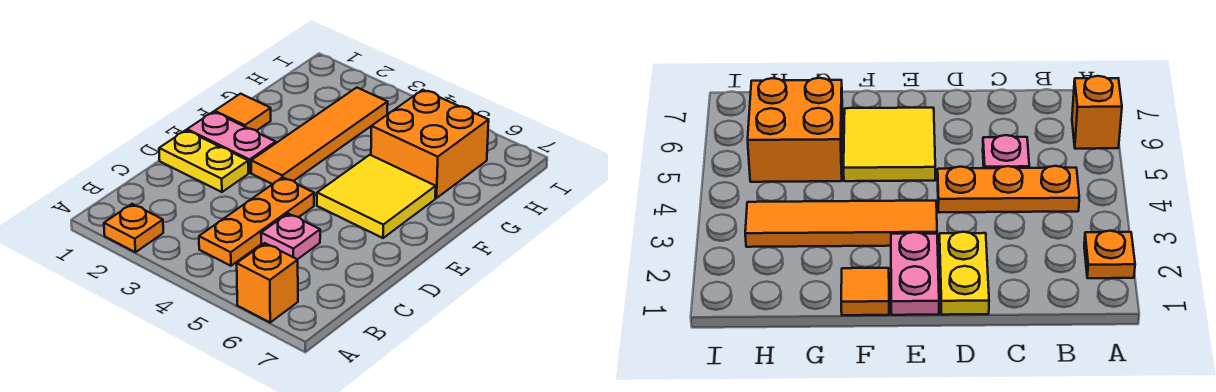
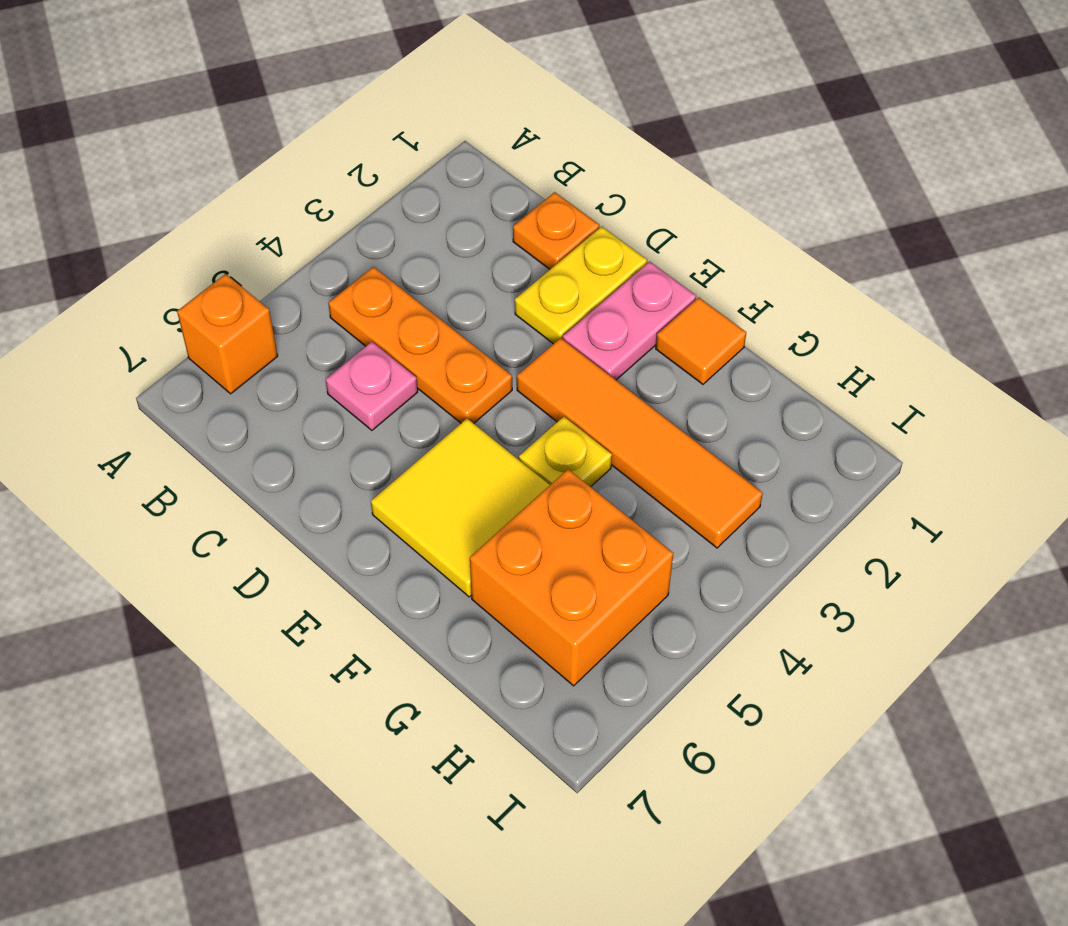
orange plate A2 level 1 -> orange plate C1 level 1
none -> yellow plate F4 level 1

